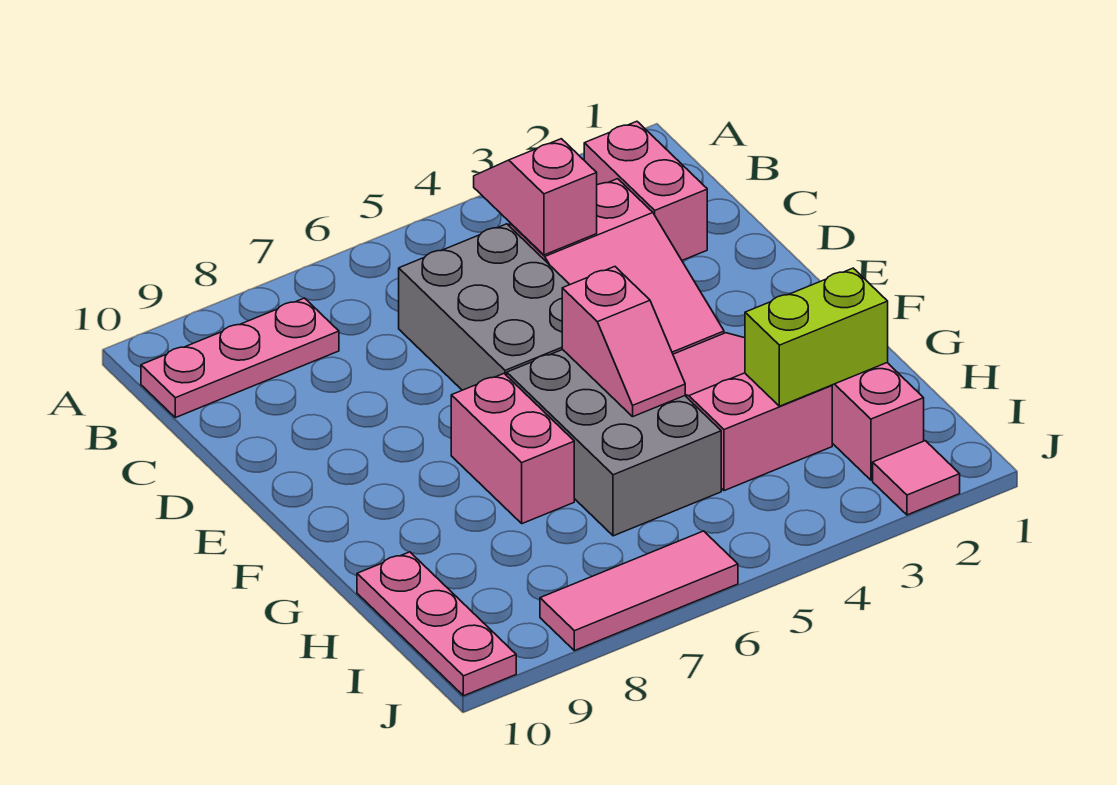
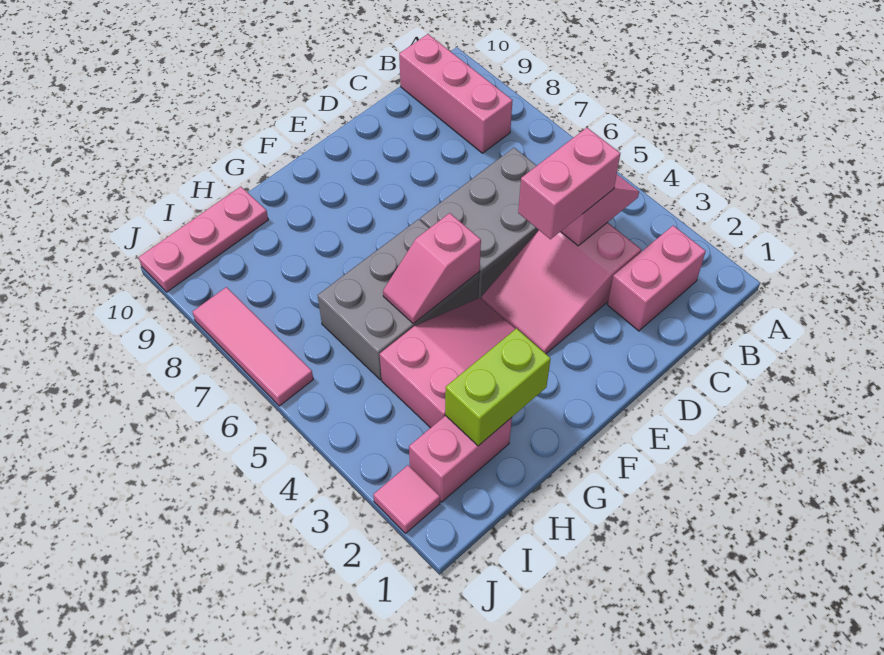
pink plate B8:B10 level 1 -> pink brick B8:B10 level 1
pink brick F7:G7 level 1 -> pink brick C4:D4 level 3
lime brick H2:H3 level 2 -> lime brick G2:H2 level 2

